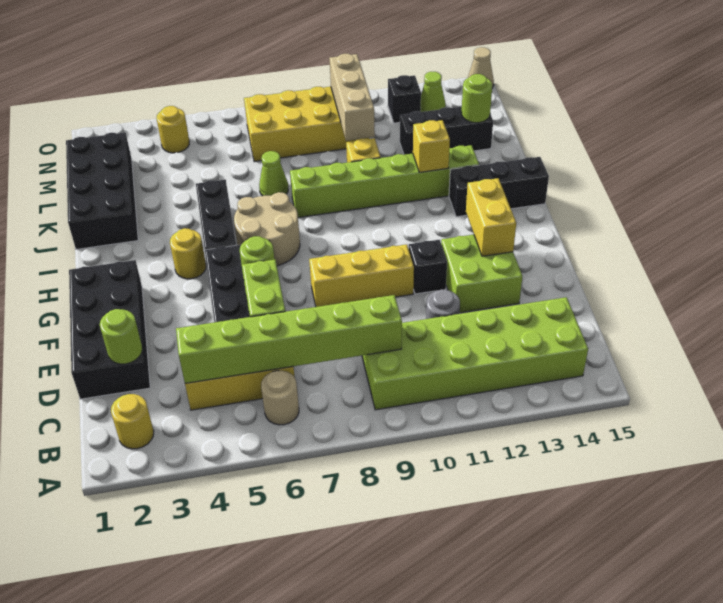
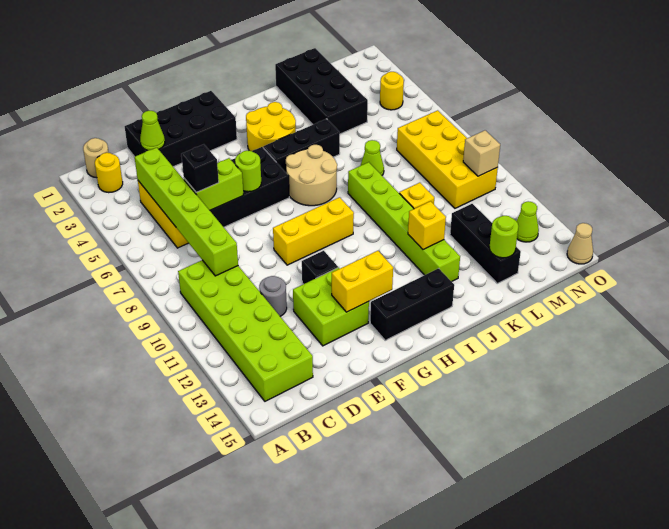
tan round brick B6 level 1 -> tan round brick B1 level 1
lime round brick D2 level 2 -> lime cone D2 level 2
yellow brick F8:F10 level 1 -> yellow brick F9:H9 level 1
yellow round brick H4 level 1 -> yellow round brick H3:I4 level 1
black brick I13:I15 level 1 -> black brick G14:I14 level 1
black brick J1:M2 level 1 -> black brick K1:L4 level 1
tan brick L10:N10 level 2 -> tan brick N10 level 2
black brick N12 level 1 -> black brick D6 level 3

